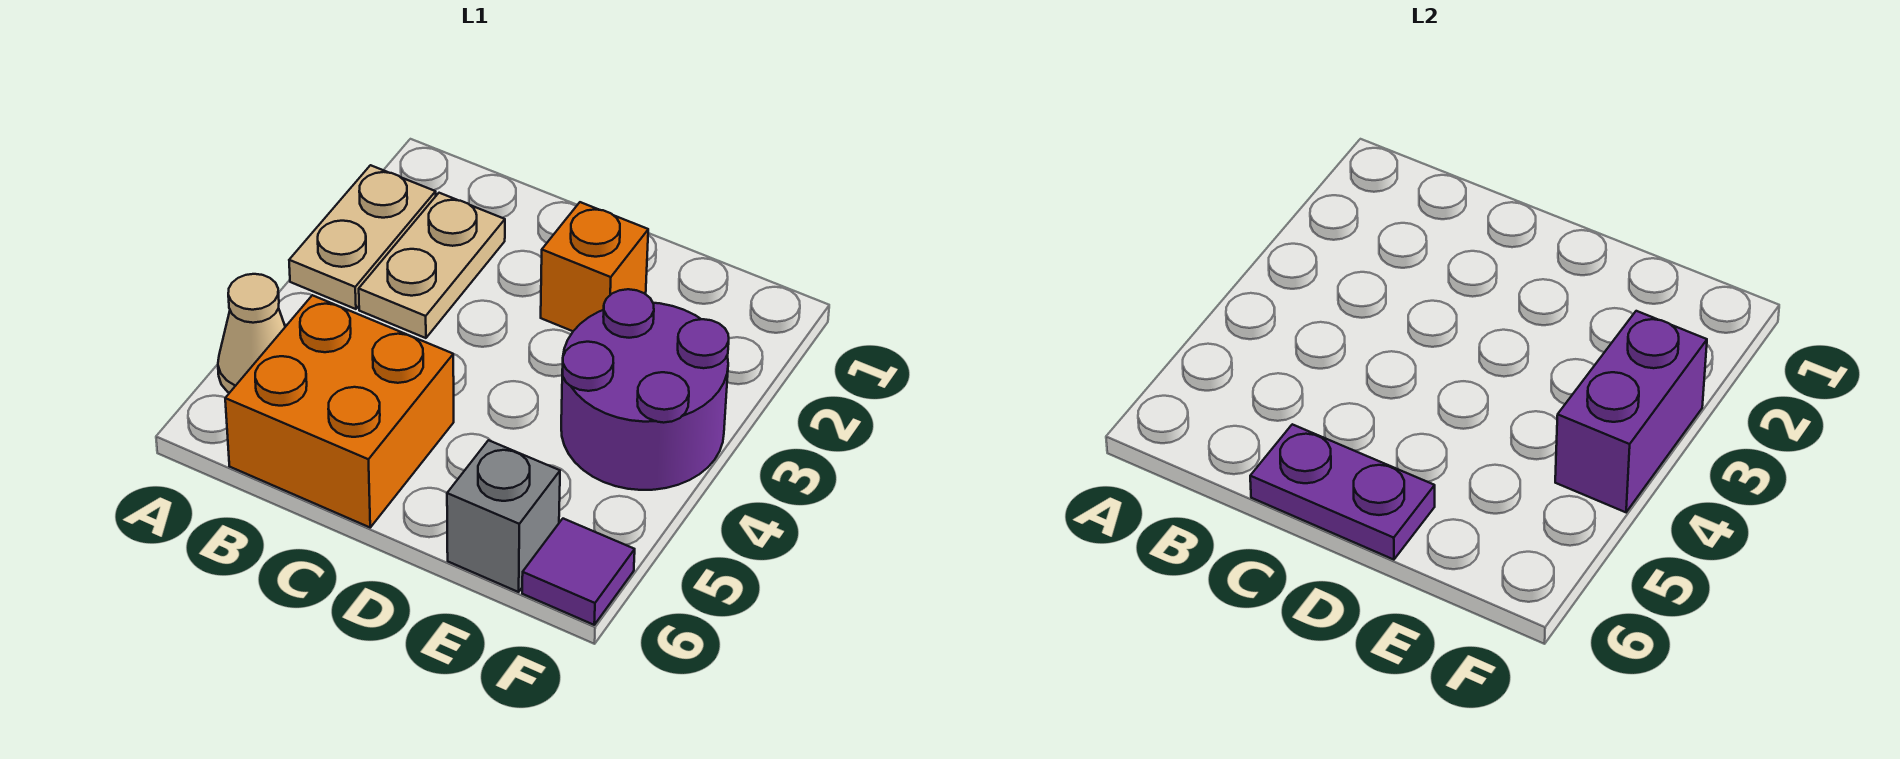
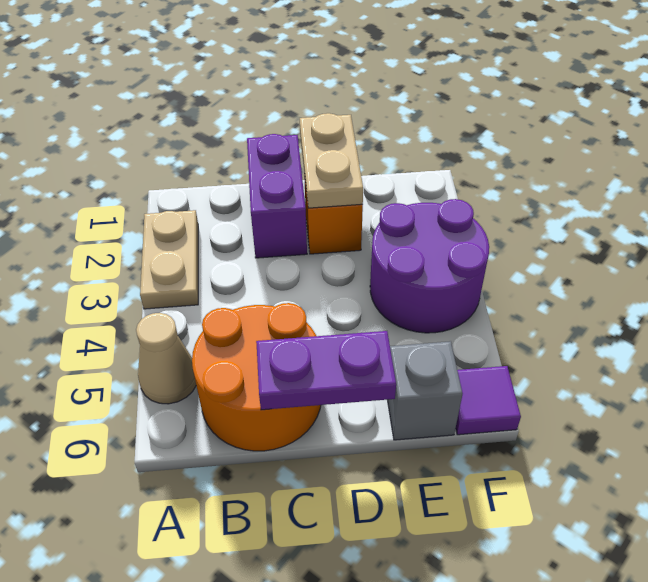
tan plate B2:B3 level 1 -> tan plate D1:D2 level 2
orange brick B5:C6 level 1 -> orange round brick B5:C6 level 1
purple brick F3:F4 level 2 -> purple brick C1:C2 level 1

